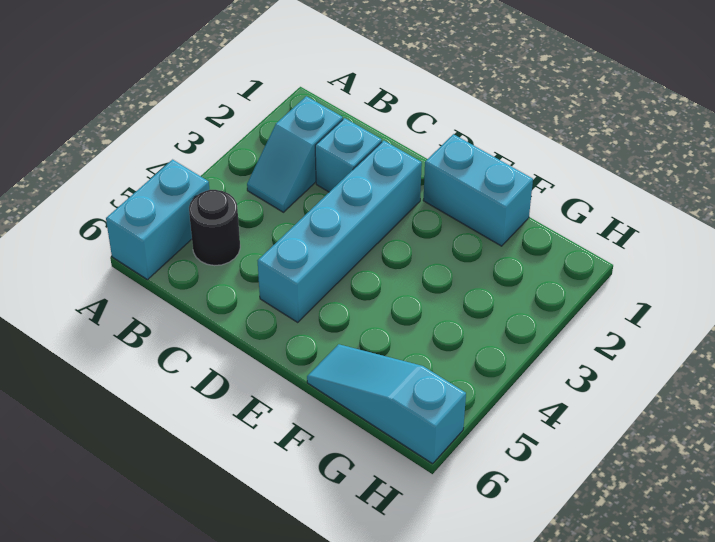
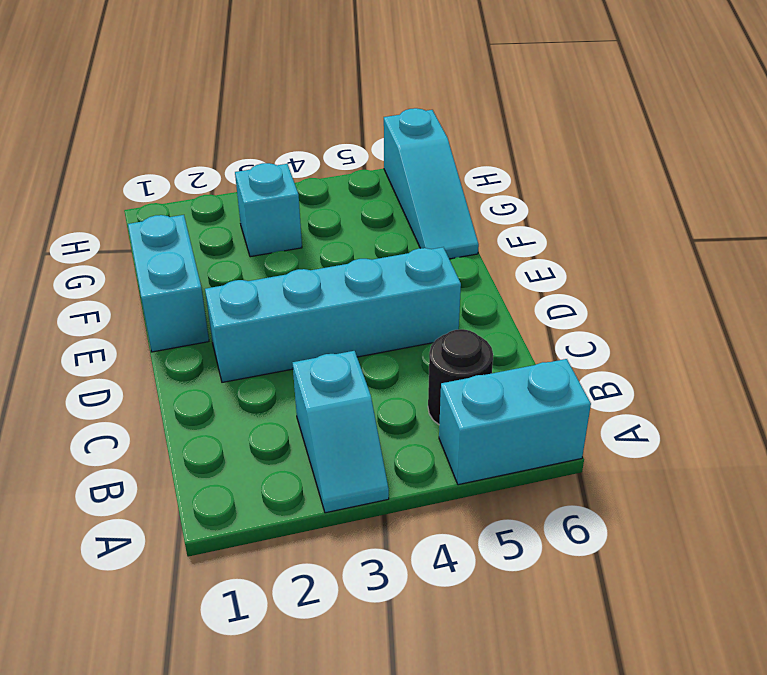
cyan slope B2:B3 level 1 top 2 -> cyan slope A3:B3 level 1 top B
cyan brick C2 level 1 -> cyan brick G3 level 1

